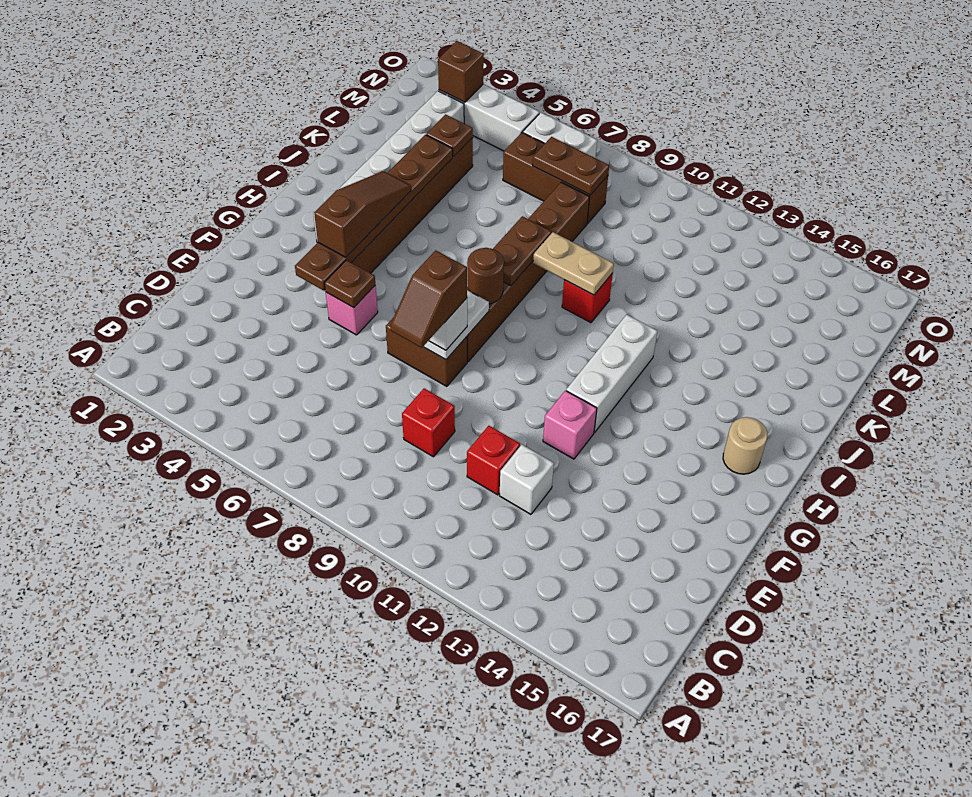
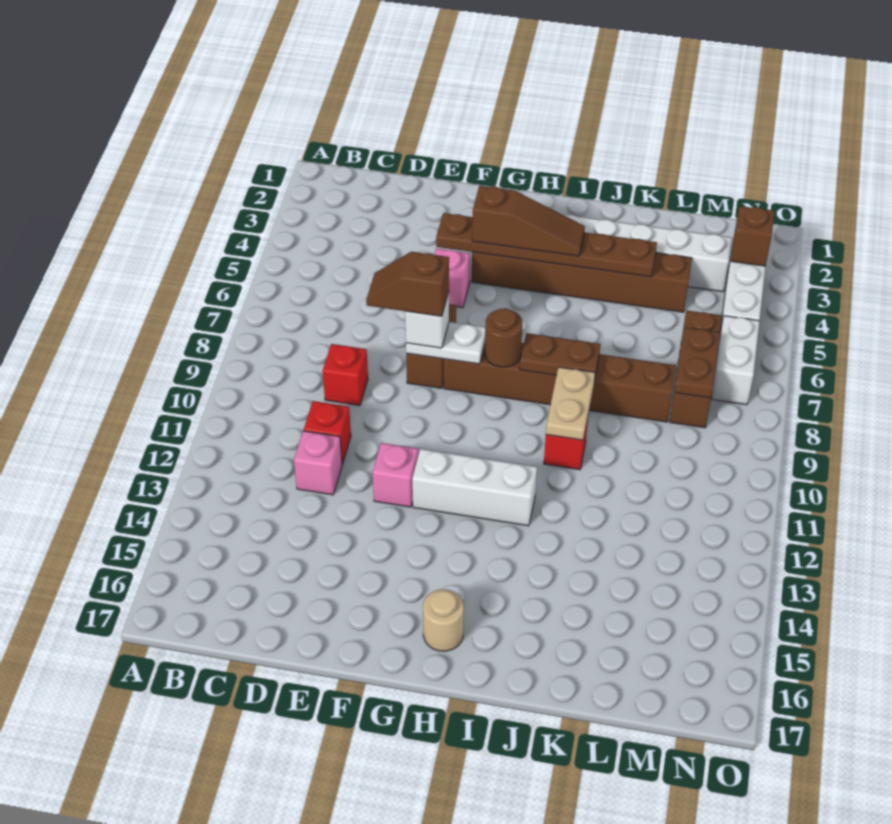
white brick D12 level 1 -> pink brick D12 level 1
brown plate F5 level 2 -> none
brown plate L4 level 2 -> none

